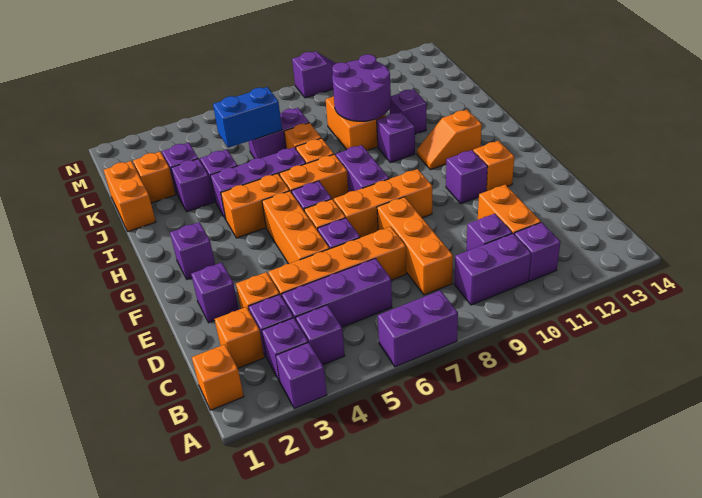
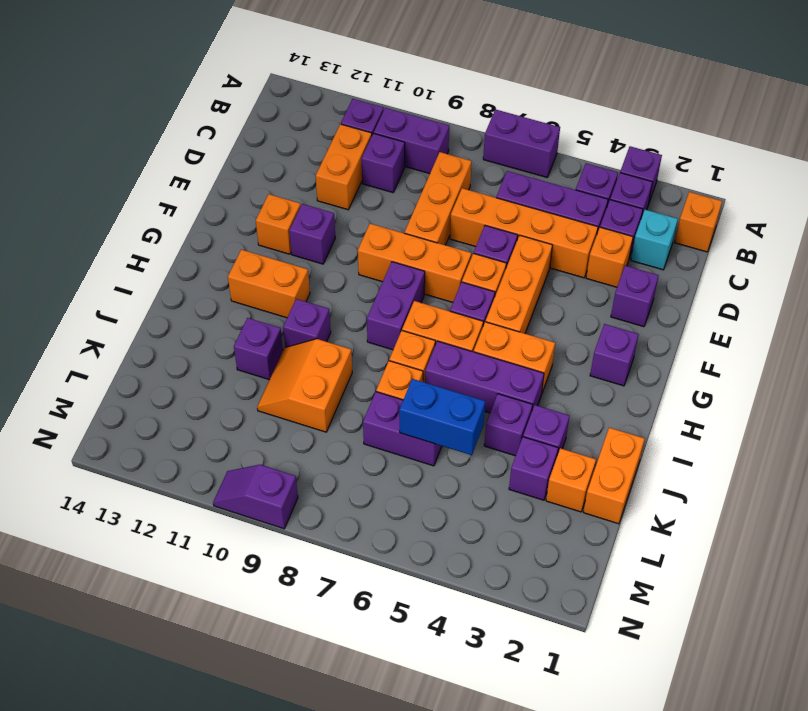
orange brick C2 level 1 -> cyan brick C2 level 1
orange slope H11:H12 level 1 top 12 -> orange brick H11:H12 level 1
purple round brick J9:K10 level 2 -> none

